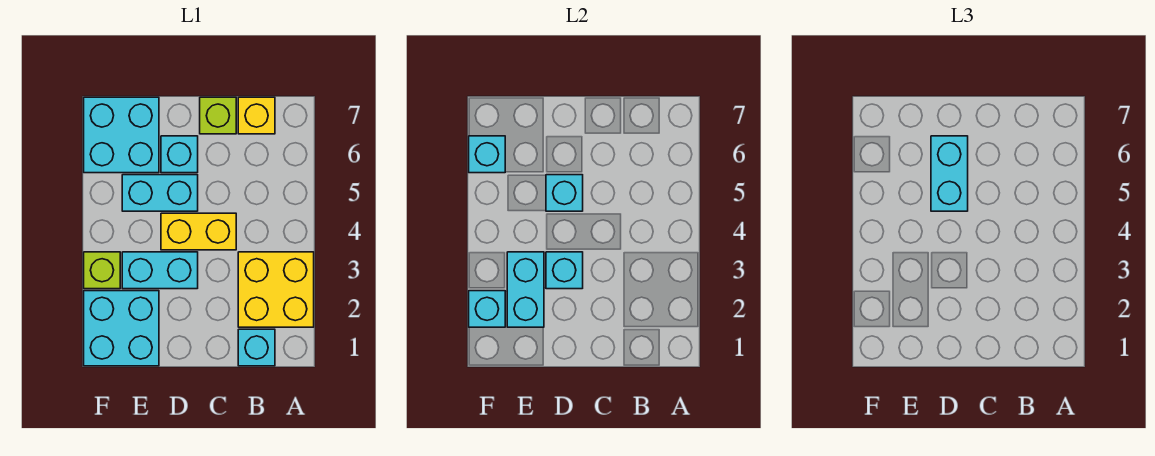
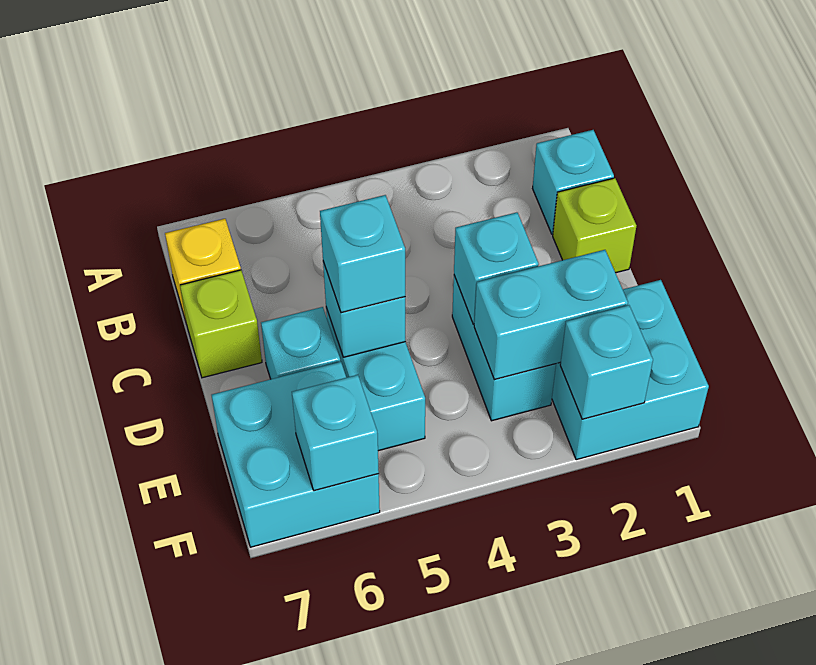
yellow brick A2:B3 level 1 -> none
yellow brick C4:D4 level 1 -> none
cyan brick D5:D6 level 3 -> cyan brick D5 level 3
lime brick F3 level 1 -> lime brick C1 level 1

